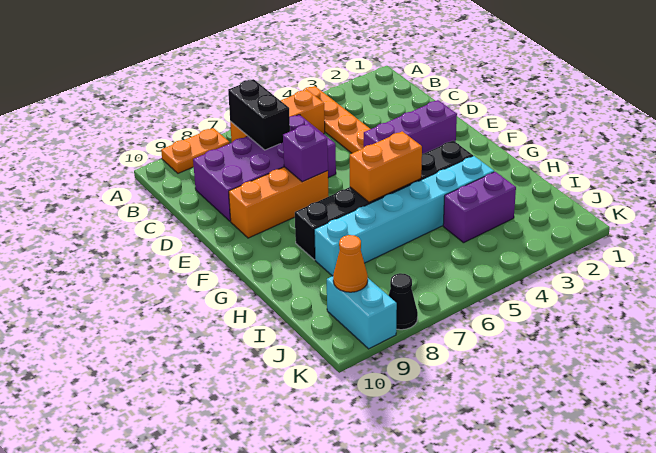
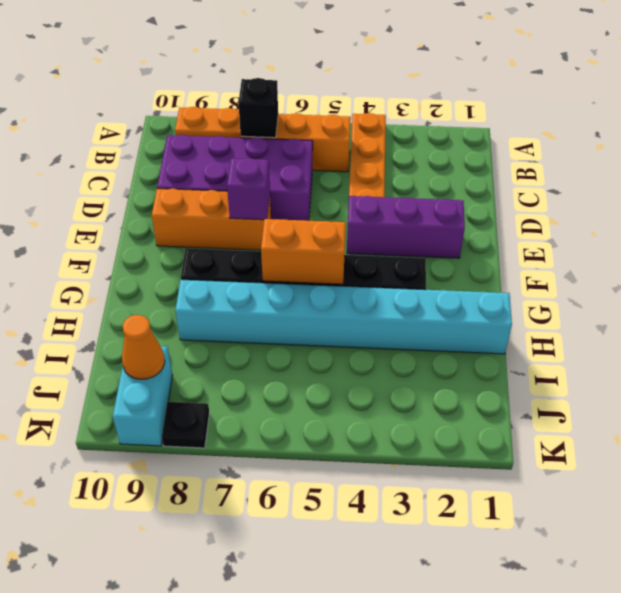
black brick B7:C7 level 2 -> black brick B7 level 2
cyan brick H3:H8 level 1 -> cyan brick H1:H8 level 1
purple brick I3:I4 level 1 -> none
black cone K8 level 1 -> black plate K8 level 1

